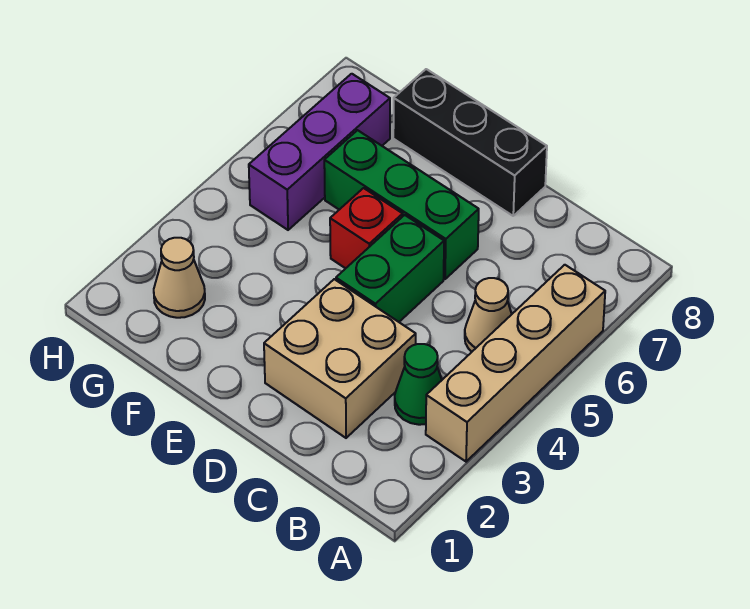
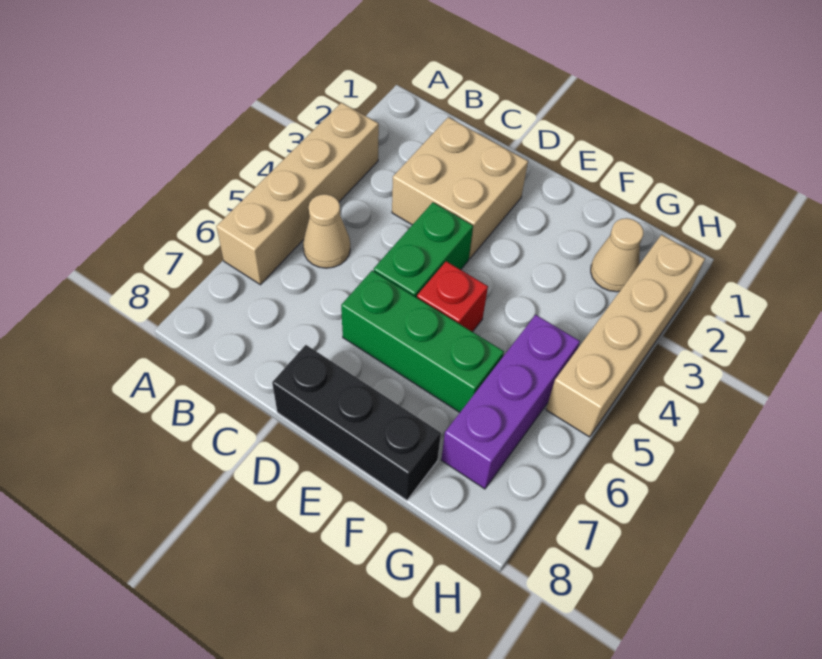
green cone B3 level 1 -> none
none -> tan brick H2:H5 level 1

